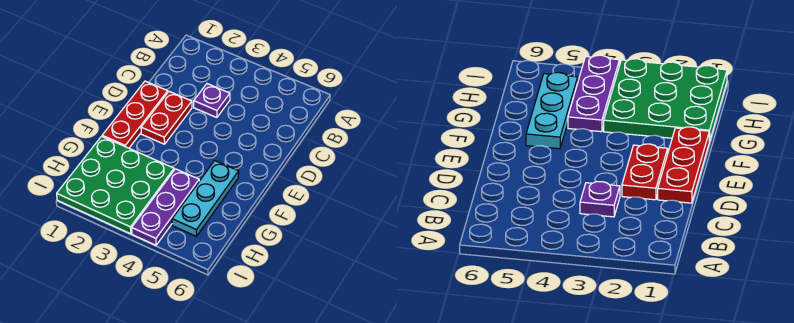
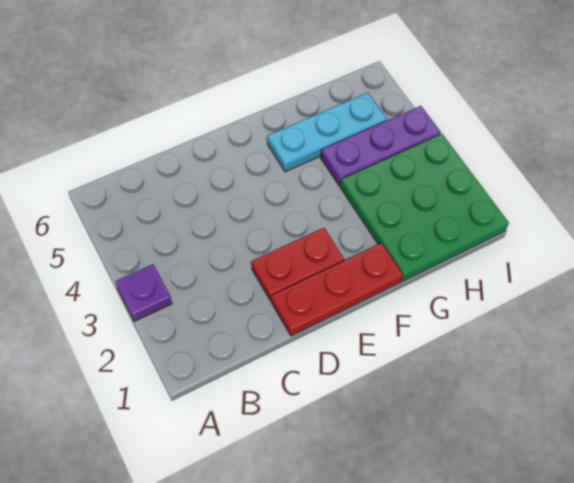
purple plate C3 level 1 -> purple plate A3 level 1

